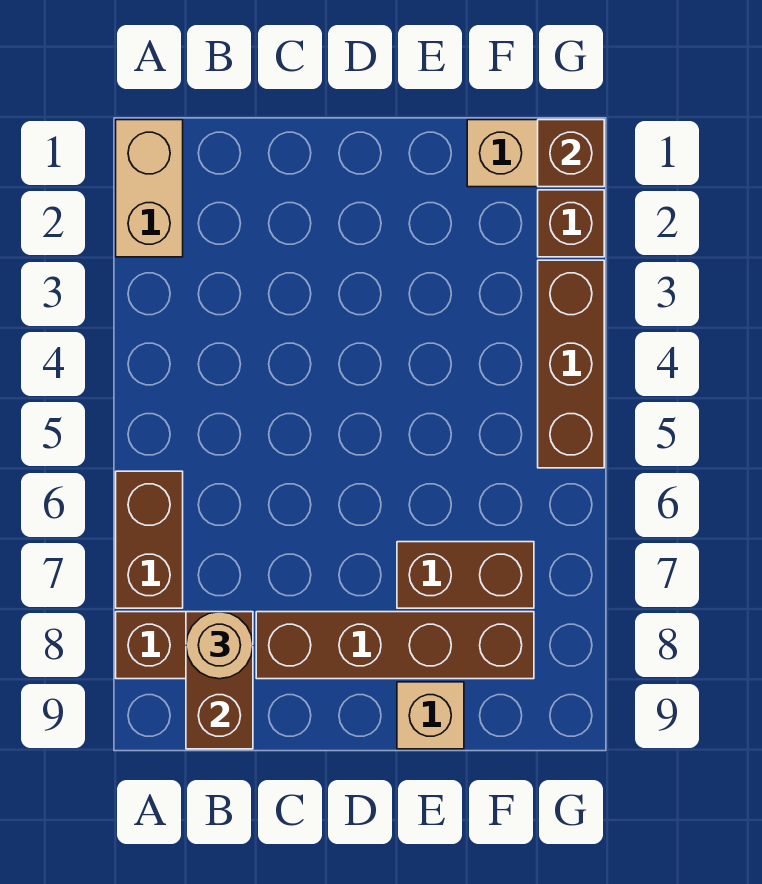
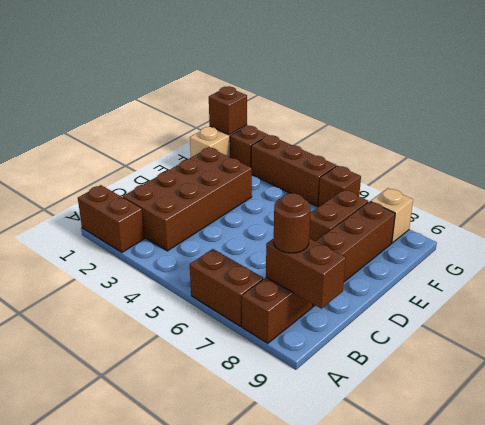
tan brick A1:A2 level 1 -> brown brick A1:A2 level 1
none -> brown brick B2:E3 level 1
tan round brick B8 level 3 -> brown round brick B8 level 3
tan brick E9 level 1 -> tan brick G8 level 1
none -> brown brick G6 level 1

